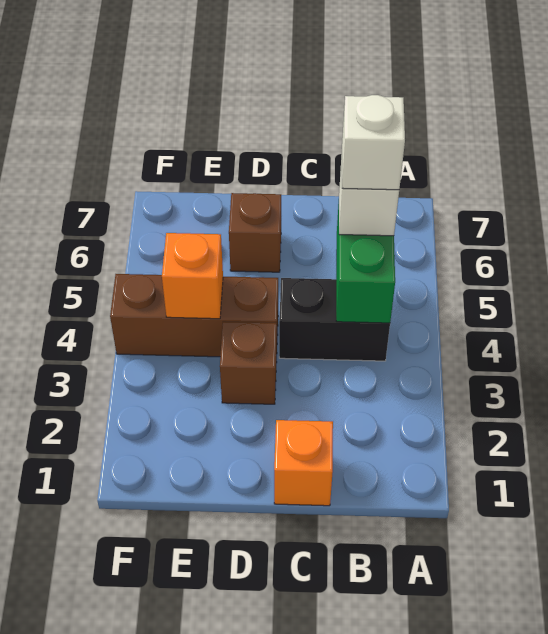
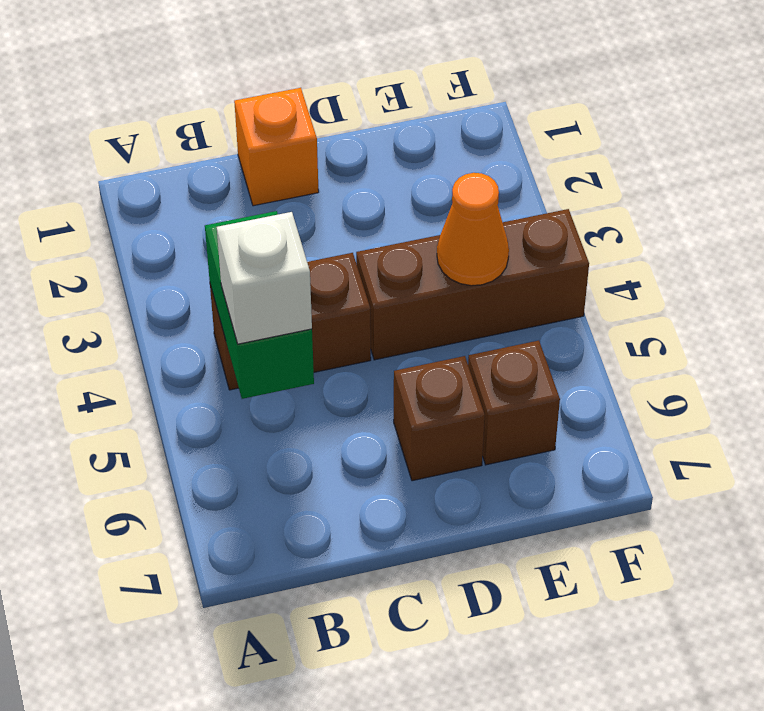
black brick B4:C4 level 1 -> brown brick B4:C4 level 1
white brick B5 level 4 -> none
brown brick D3 level 1 -> brown brick E6 level 1
orange brick E4 level 2 -> orange cone E4 level 2

